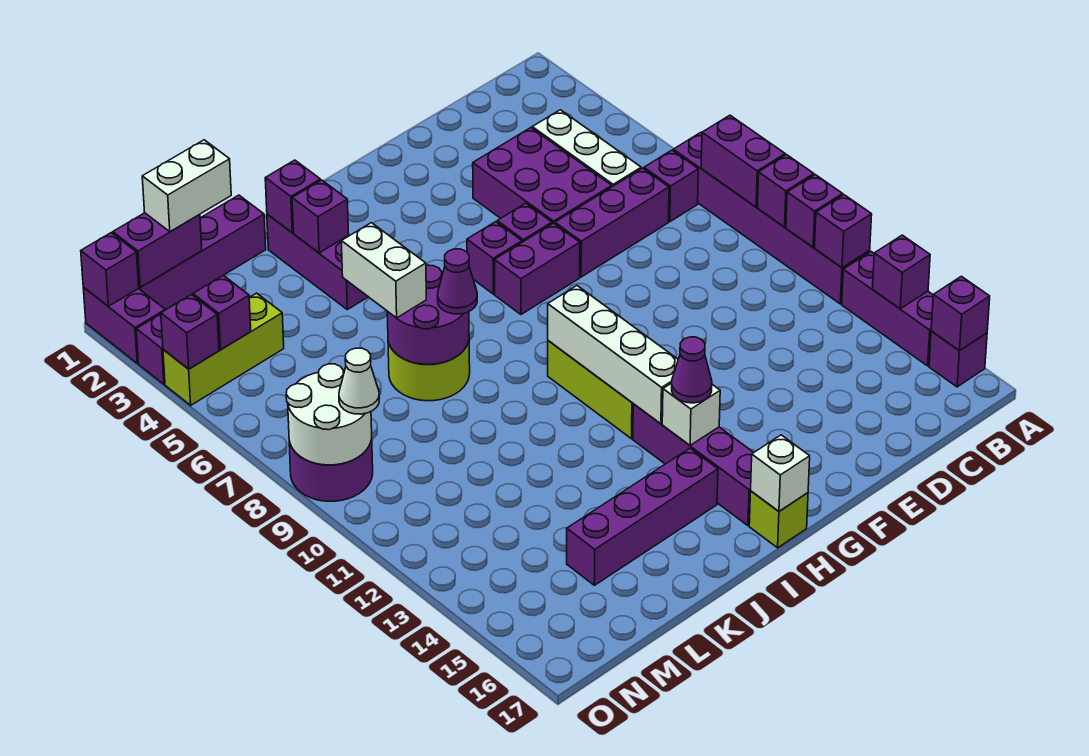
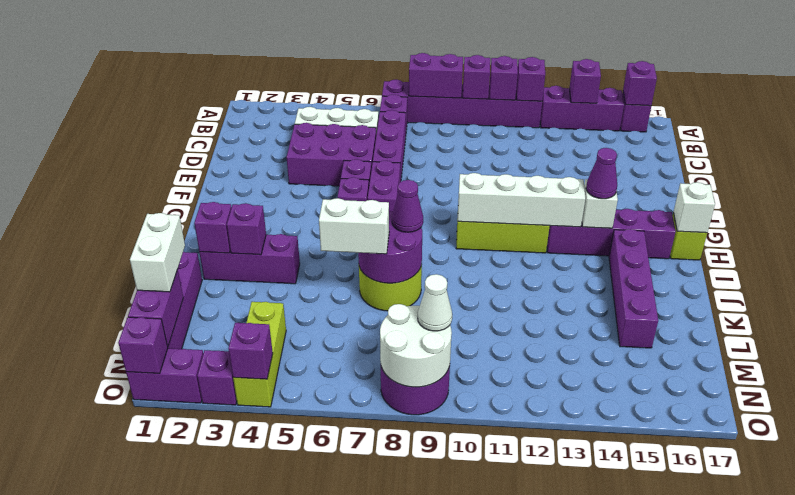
purple brick N4 level 2 -> none

